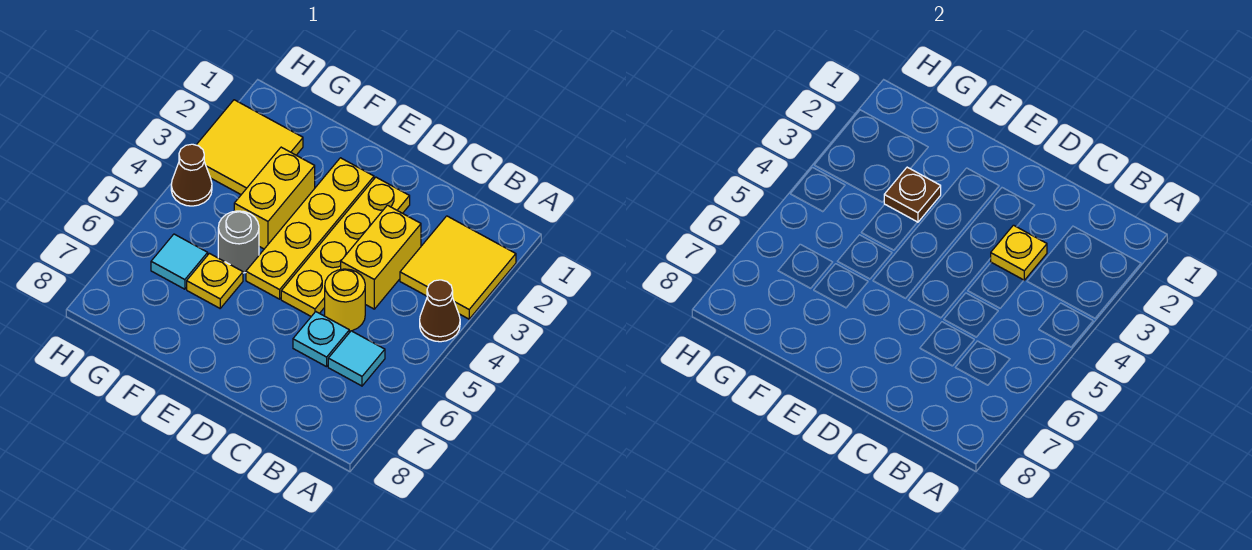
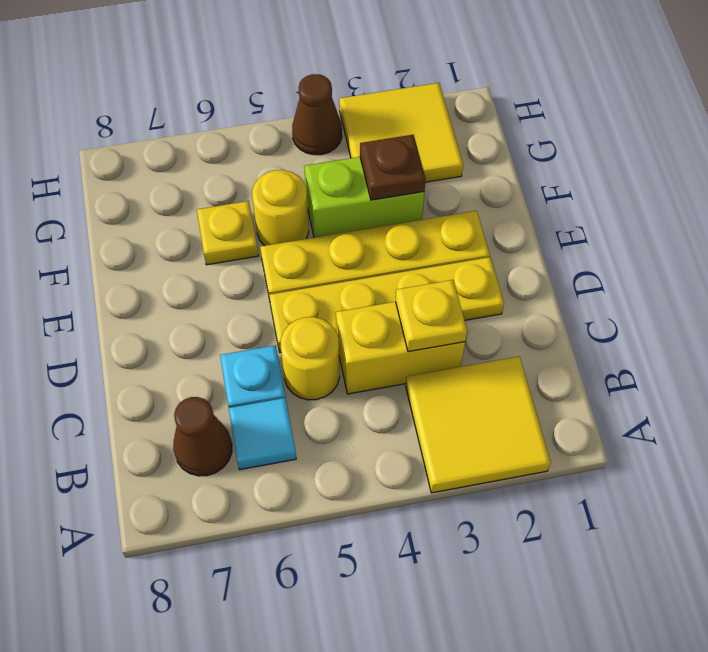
brown cone A4 level 1 -> brown cone B7 level 1
yellow brick F3:F4 level 1 -> lime brick F3:F4 level 1
grey round brick F5 level 1 -> yellow round brick F5 level 1
cyan tile G6 level 1 -> none

